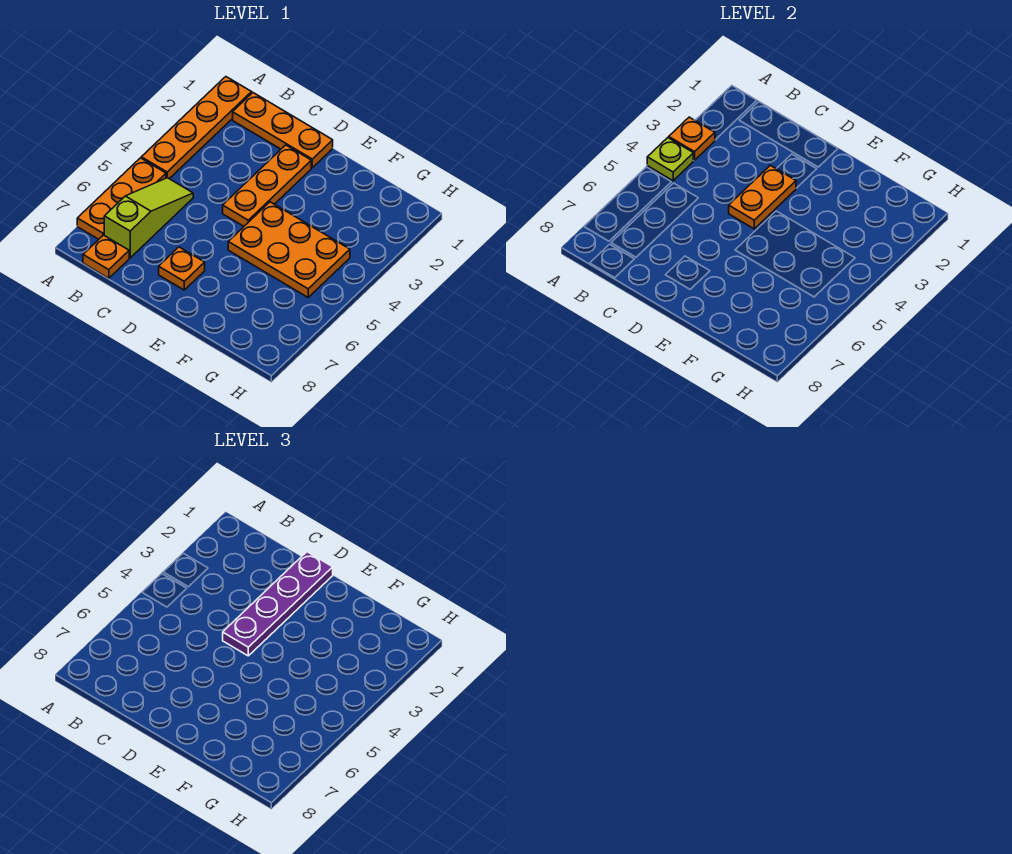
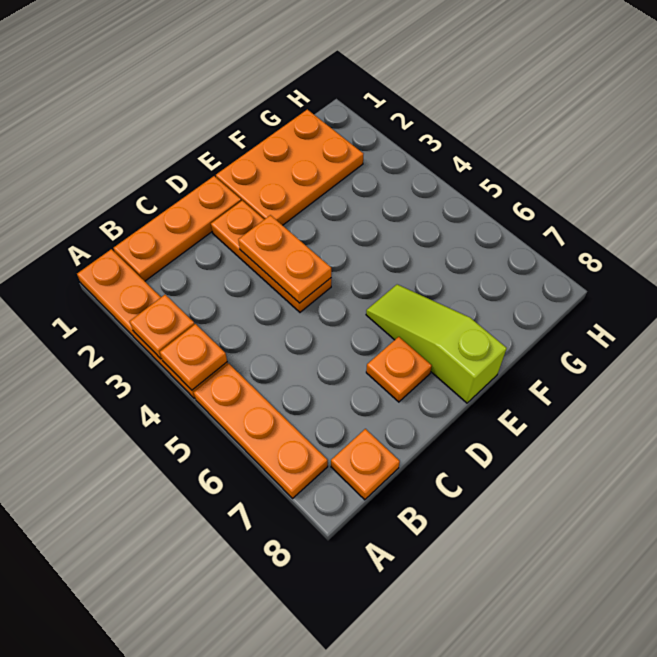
lime plate A4 level 2 -> orange plate A4 level 2
lime slope B5:B7 level 1 top 7 -> lime slope E6:E8 level 1 top 8
purple plate D1:D4 level 3 -> none
orange plate E4:G5 level 1 -> orange plate E1:G2 level 1

